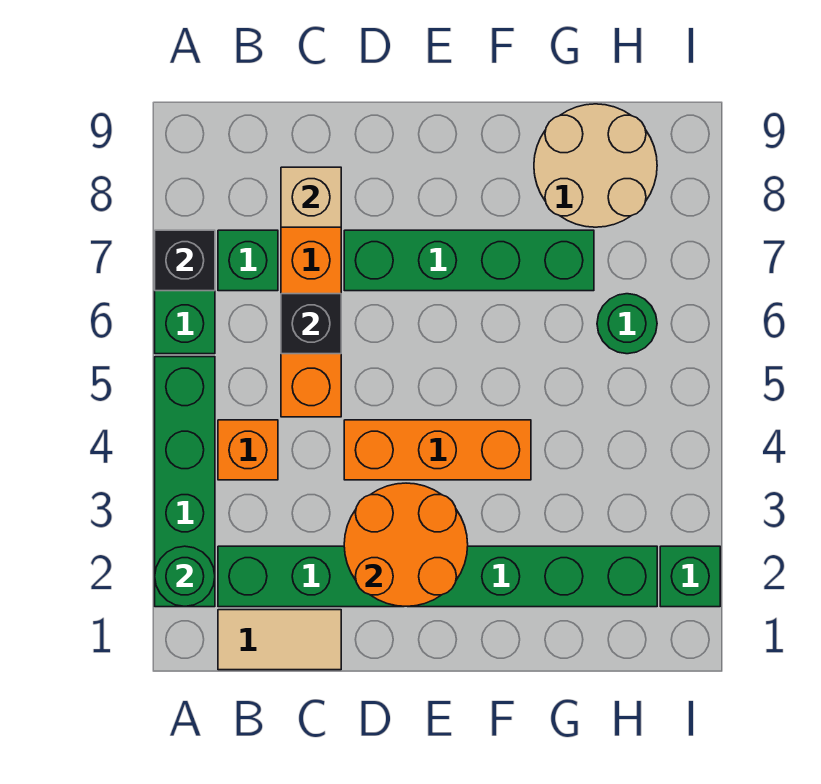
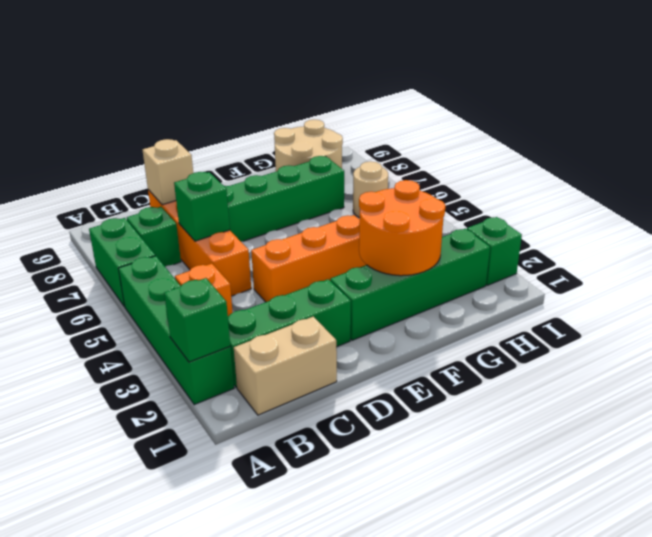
green round brick A2 level 2 -> green brick A2 level 2
black brick A7 level 2 -> none
tan tile B1:C1 level 1 -> tan brick B1:C1 level 1
black brick C6 level 2 -> green brick C6 level 2
orange round brick D2:E3 level 2 -> orange round brick F2:G3 level 2
green round brick H6 level 1 -> tan round brick H6 level 1

